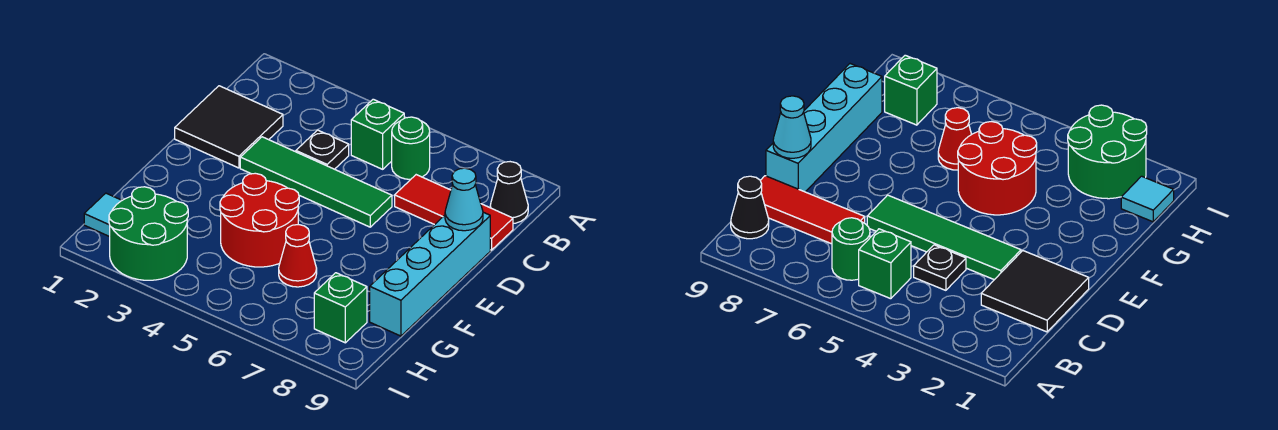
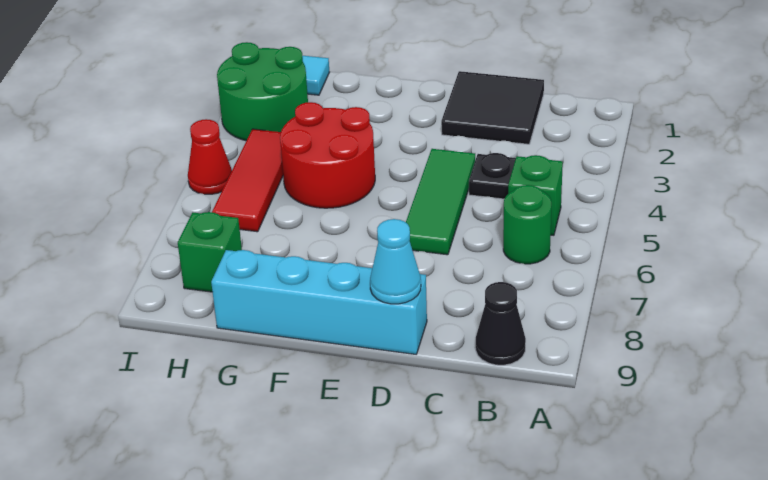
red tile C7:C9 level 1 -> red tile H4:H6 level 1
green tile D3:D6 level 1 -> green tile D4:D6 level 1
red cone G6 level 1 -> red cone I5 level 1

